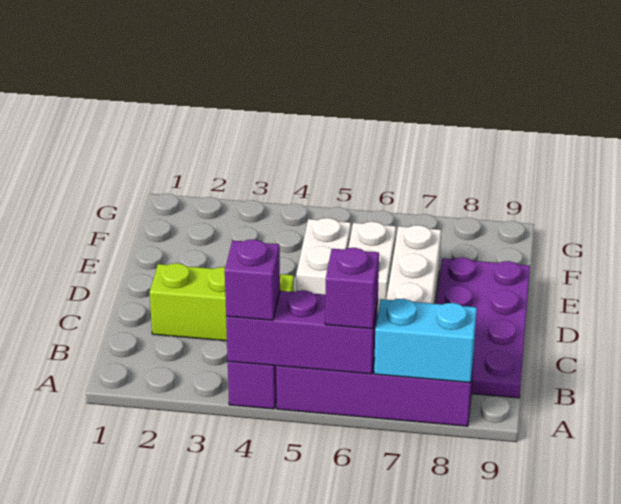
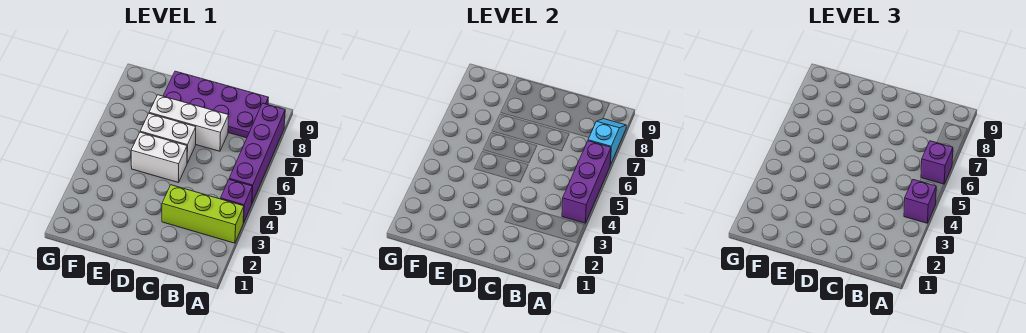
cyan brick A7:A8 level 2 -> cyan slope A7:A8 level 2 top 7
lime brick C2:C4 level 1 -> lime brick A3:C3 level 1

